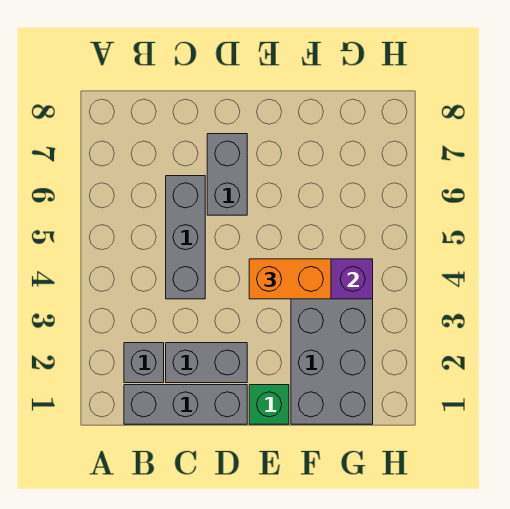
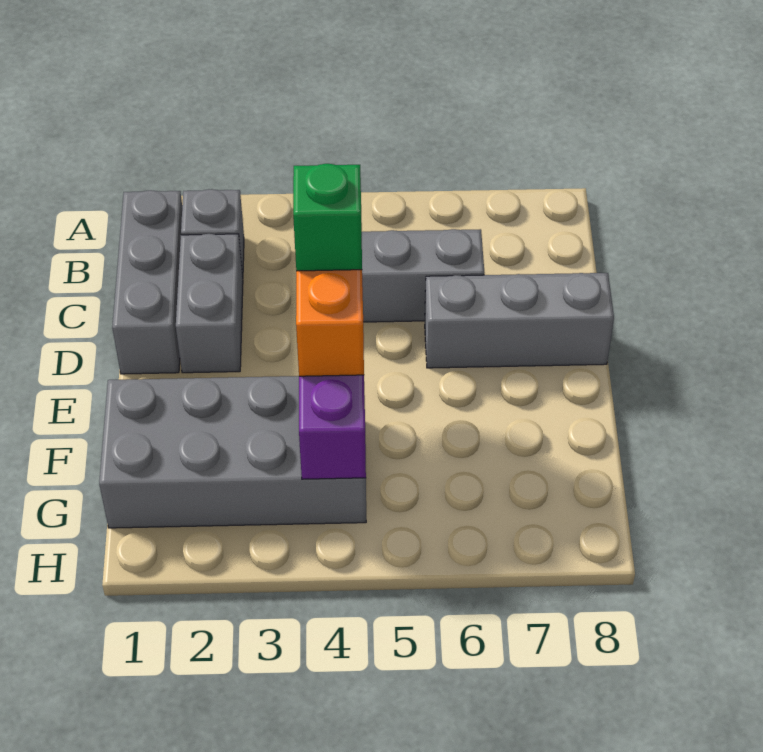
grey brick D6:D7 level 1 -> grey brick D6:D8 level 1
green brick E1 level 1 -> green brick E4 level 4

